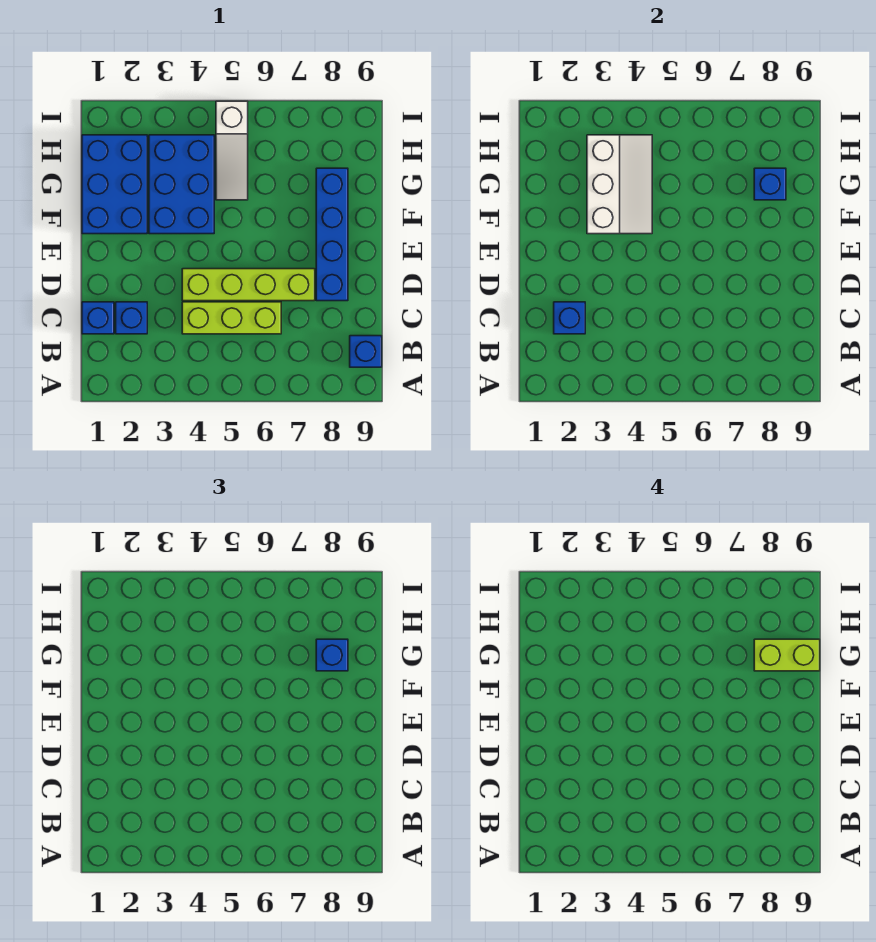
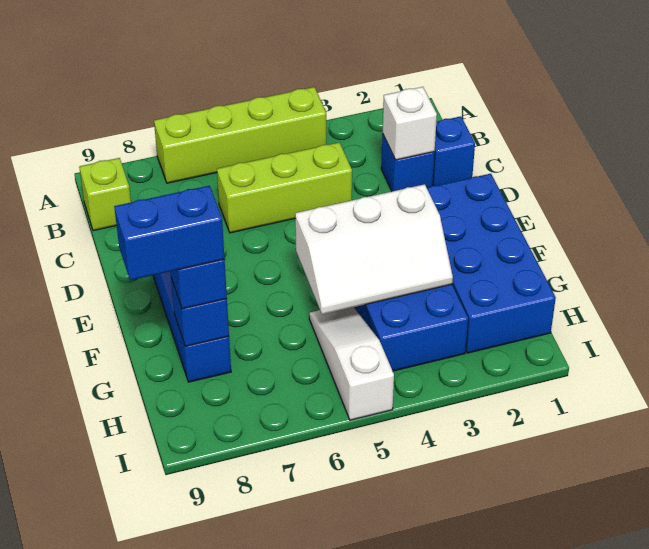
blue brick B9 level 1 -> lime brick B9 level 1
blue brick C2 level 2 -> white brick C2 level 2
lime brick D4:D7 level 1 -> lime brick A4:A7 level 1
blue brick F1:H2 level 1 -> blue brick E1:H2 level 1
white slope F3:H4 level 2 top 3 -> white slope F3:G5 level 2 top F
lime brick G8:G9 level 4 -> blue brick G8:G9 level 4

